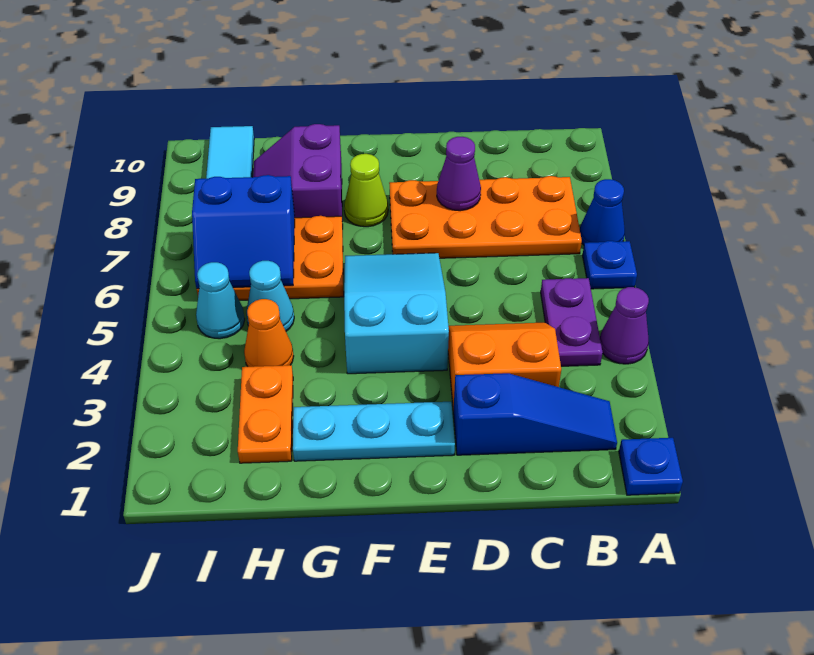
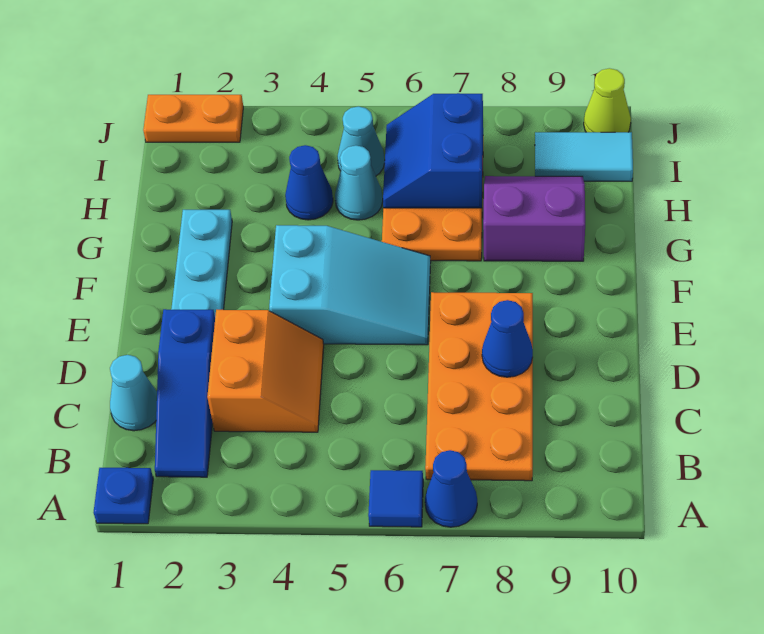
purple cone A4 level 1 -> none
blue plate A6 level 1 -> blue tile A6 level 1
purple plate B4:B5 level 1 -> none
none -> cyan cone C1 level 1
purple cone D8 level 2 -> blue cone D8 level 2
lime cone F8 level 1 -> lime cone J10 level 1
orange plate H2:H3 level 1 -> orange plate J1:J2 level 1
orange cone H4 level 1 -> blue cone H4 level 1

